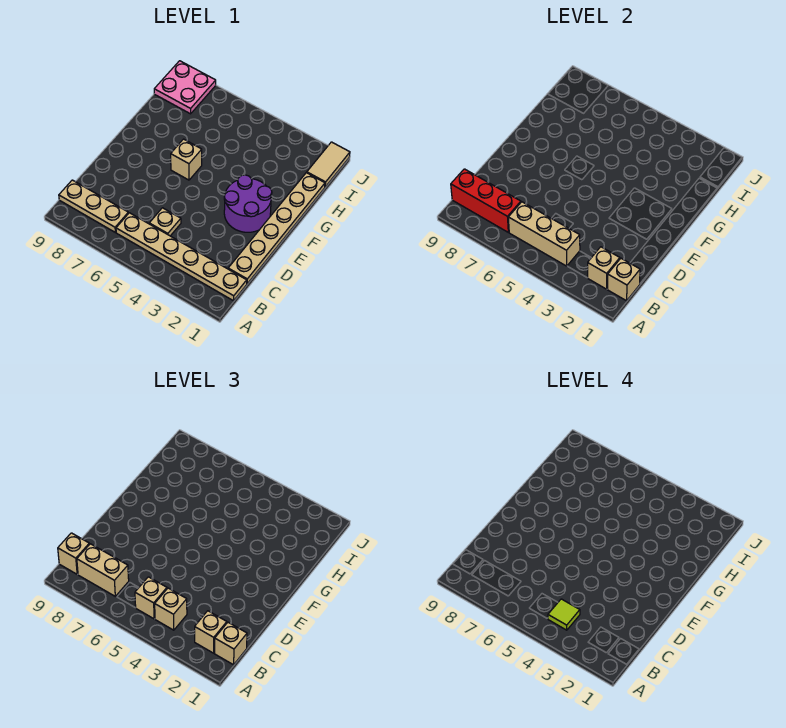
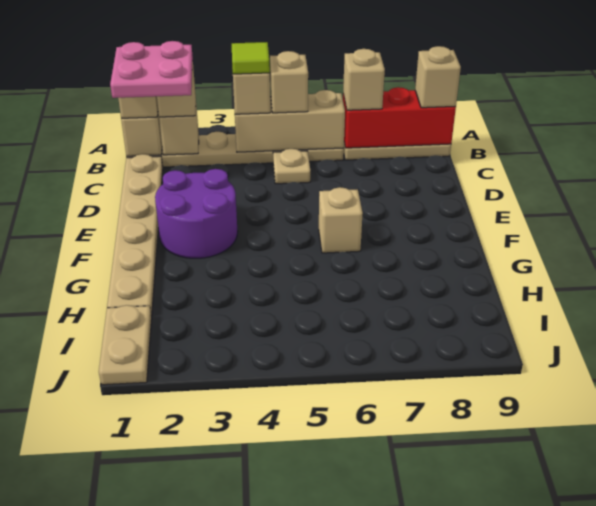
tan brick B7:B8 level 3 -> tan brick B7 level 3
tan tile I1:J1 level 1 -> tan plate I1:J1 level 1
pink plate I8:J9 level 1 -> pink plate B1:C2 level 4

